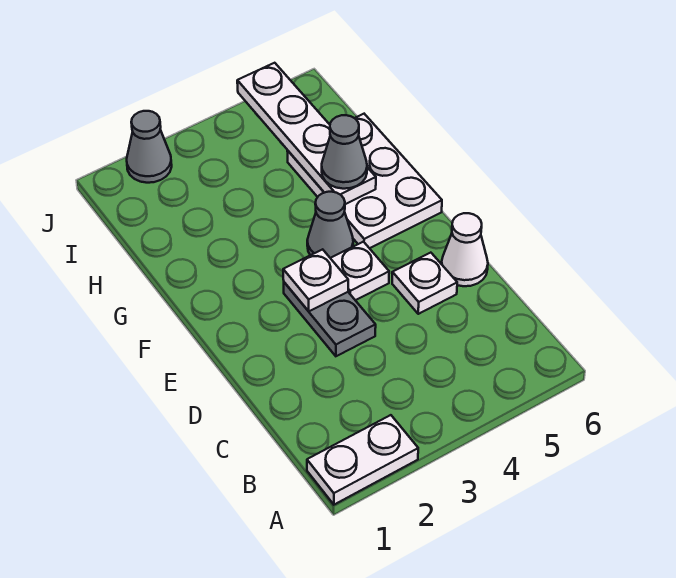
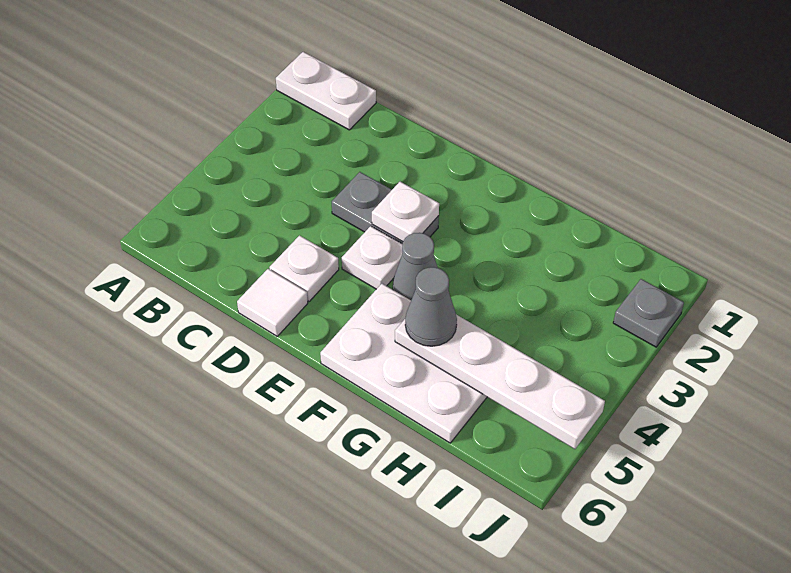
white plate A1:A2 level 1 -> white plate A1:B1 level 1
white cone D6 level 1 -> white tile D6 level 1
grey cone J2 level 1 -> grey plate J2 level 1

